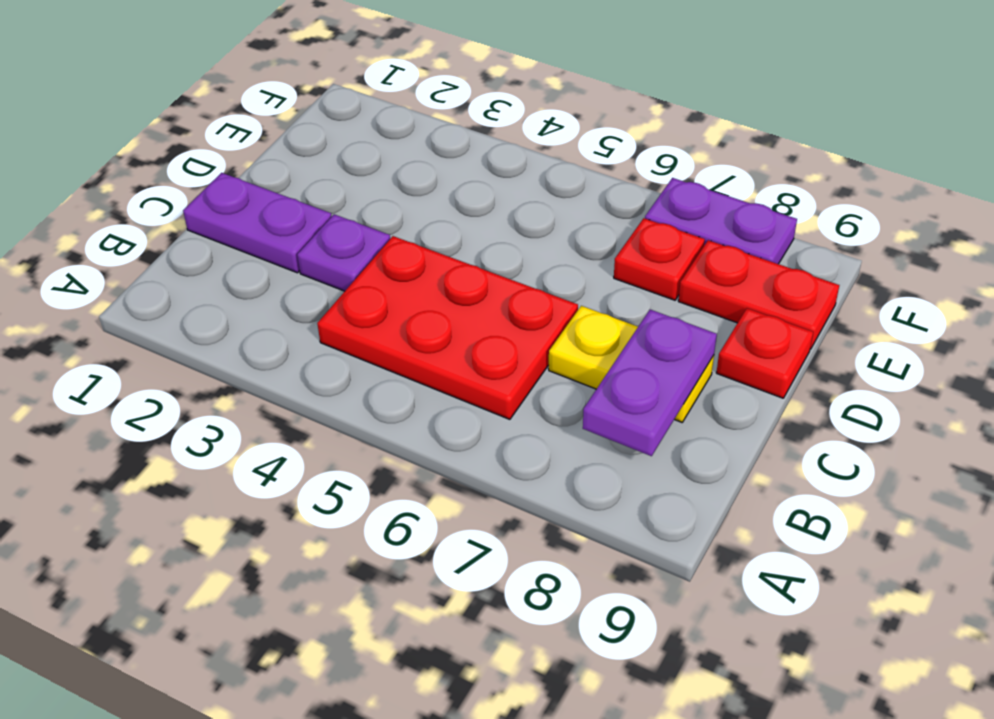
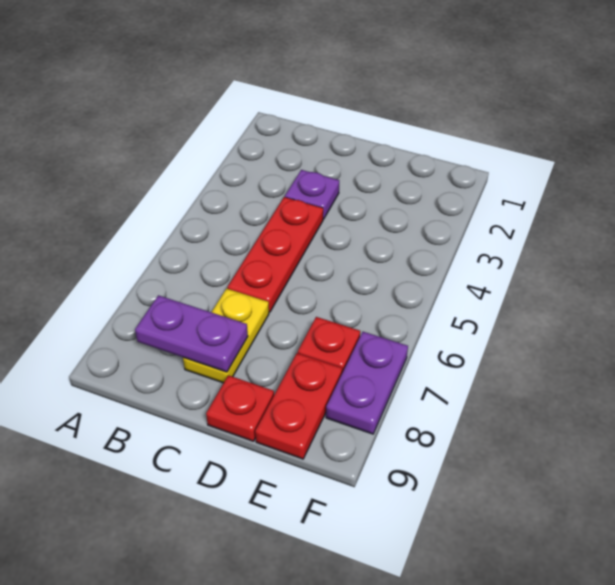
red plate B4:C6 level 1 -> red plate C4:C6 level 1
purple plate C1:C2 level 1 -> none

